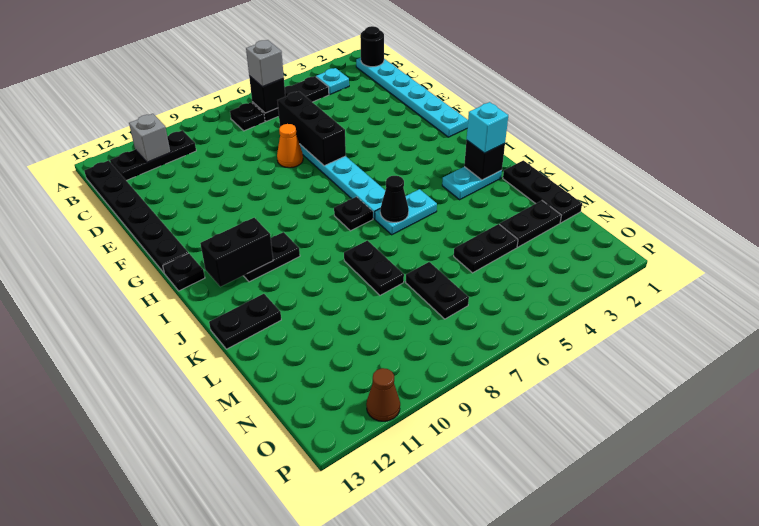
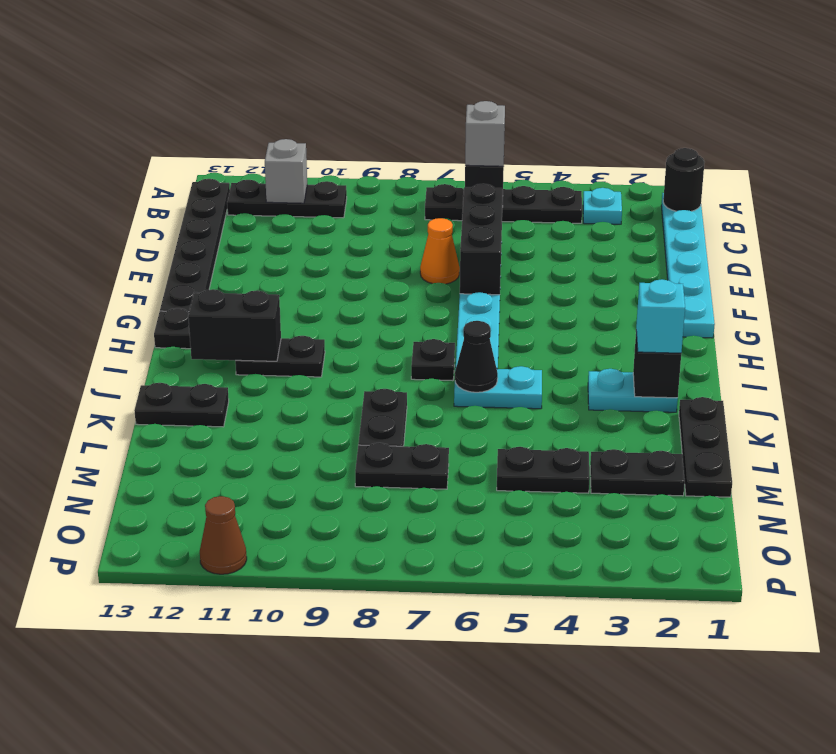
black plate M7:N7 level 1 -> black plate M7:M8 level 1

